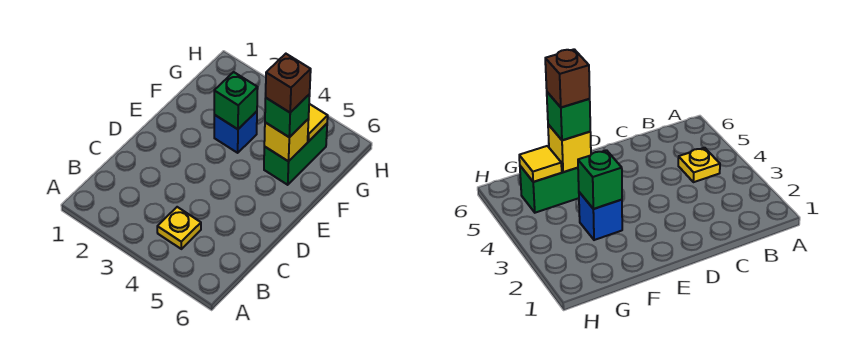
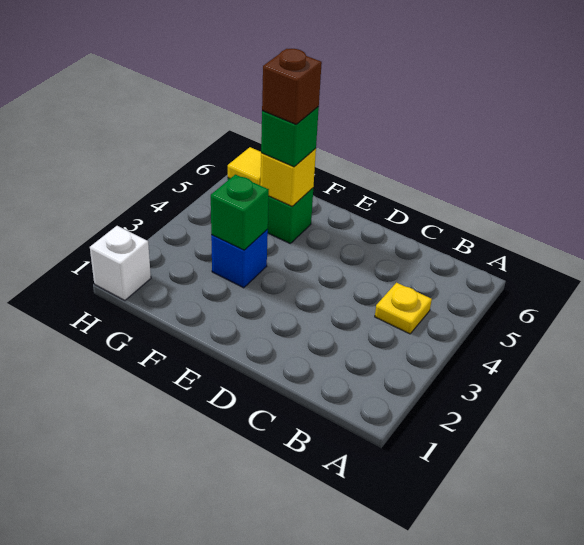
none -> white brick H1 level 1

